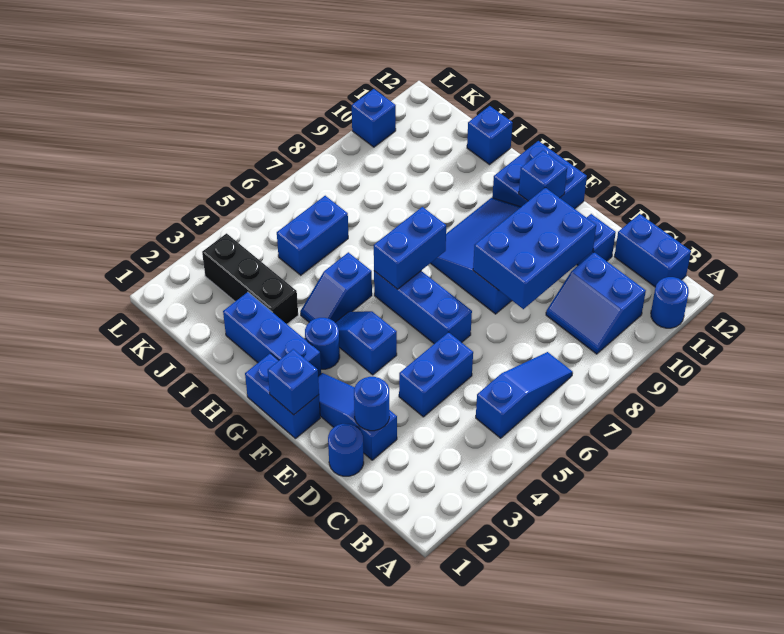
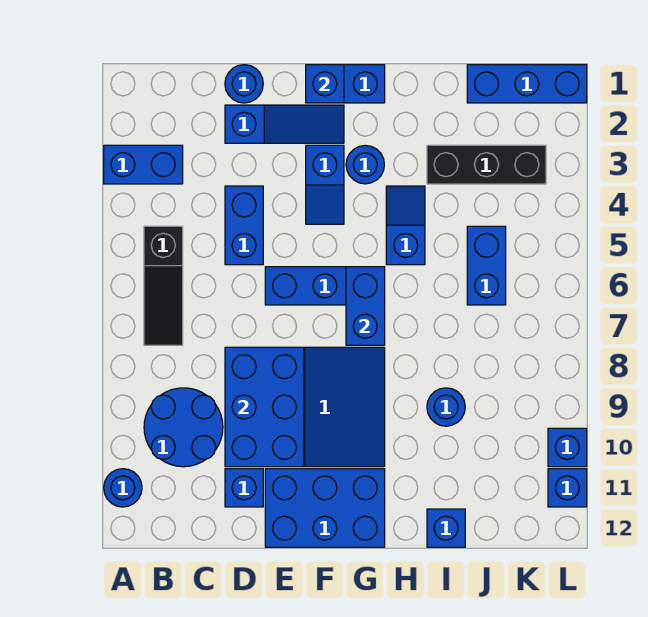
blue slope B5:B7 level 1 top 5 -> black slope B5:B7 level 1 top 5
blue slope B9:C10 level 1 top 10 -> blue round brick B9:C10 level 1
blue brick B12:C12 level 1 -> blue brick A3:B3 level 1
blue round brick D2 level 2 -> blue round brick I9 level 1
blue slope F4:G4 level 1 top F -> blue slope F3:F4 level 1 top 3
blue brick F11:G12 level 1 -> blue brick E11:G12 level 1
blue brick F11 level 2 -> blue brick L11 level 1
blue brick G2:I2 level 1 -> blue brick J1:L1 level 1

